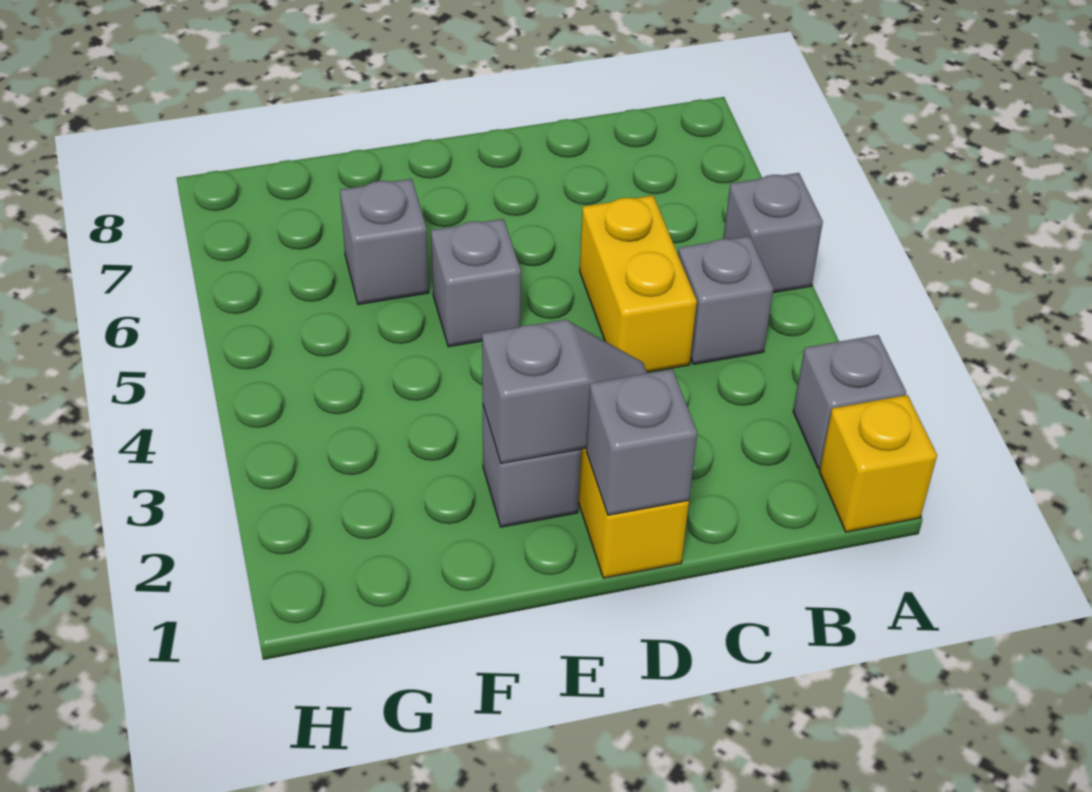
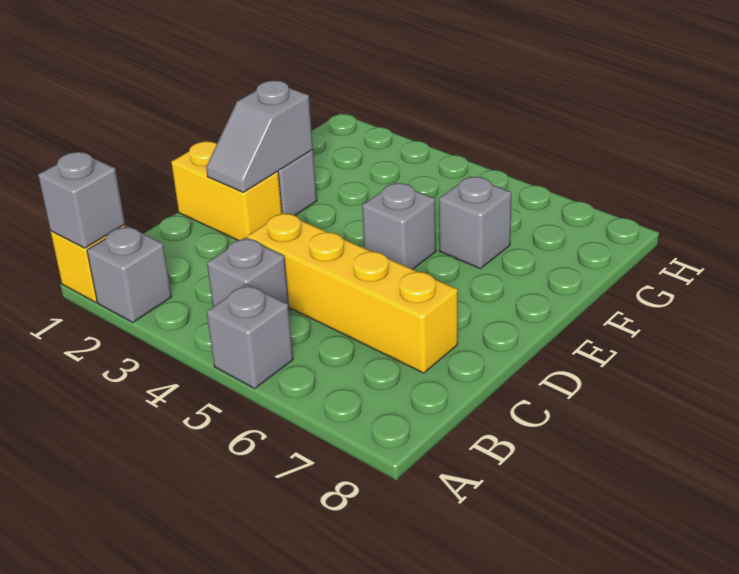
yellow brick C4:C5 level 1 -> yellow brick C4:C7 level 1
grey brick D1 level 2 -> grey brick A1 level 2

